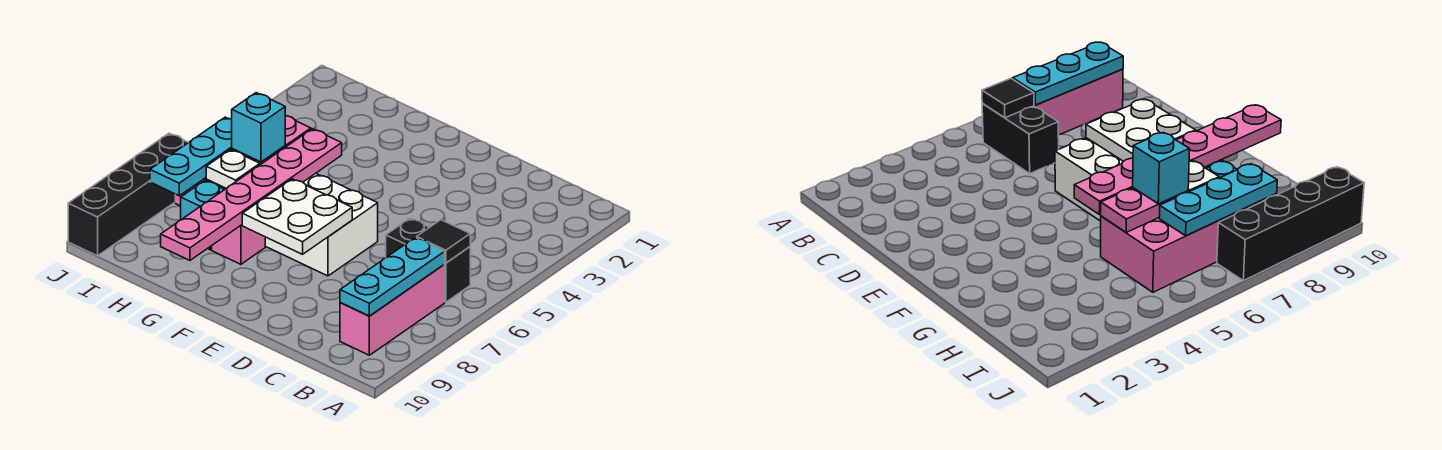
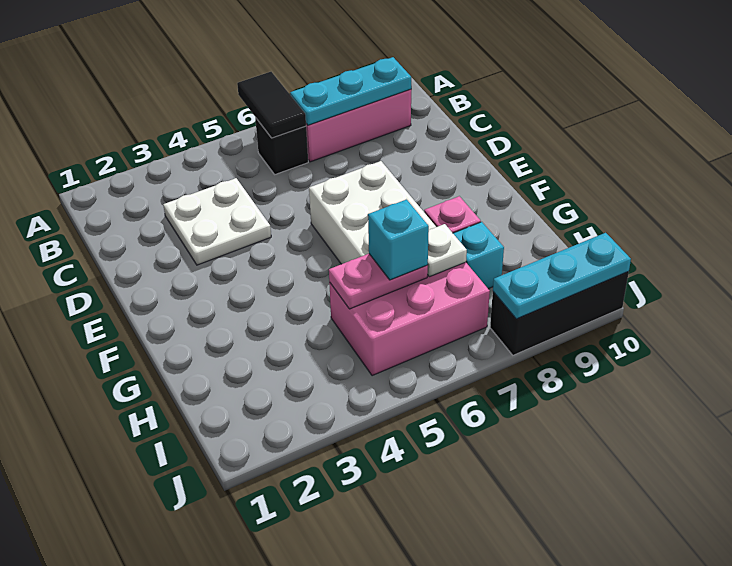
black brick B6:C6 level 1 -> black brick B6 level 1
black tile B6 level 2 -> black tile A6:B6 level 2
white plate E7:F8 level 2 -> white plate C3:D4 level 1
pink plate G5:G10 level 2 -> none
cyan plate I6:I8 level 2 -> cyan plate J8:J10 level 2
black brick J7:J10 level 1 -> black brick J8:J10 level 1

